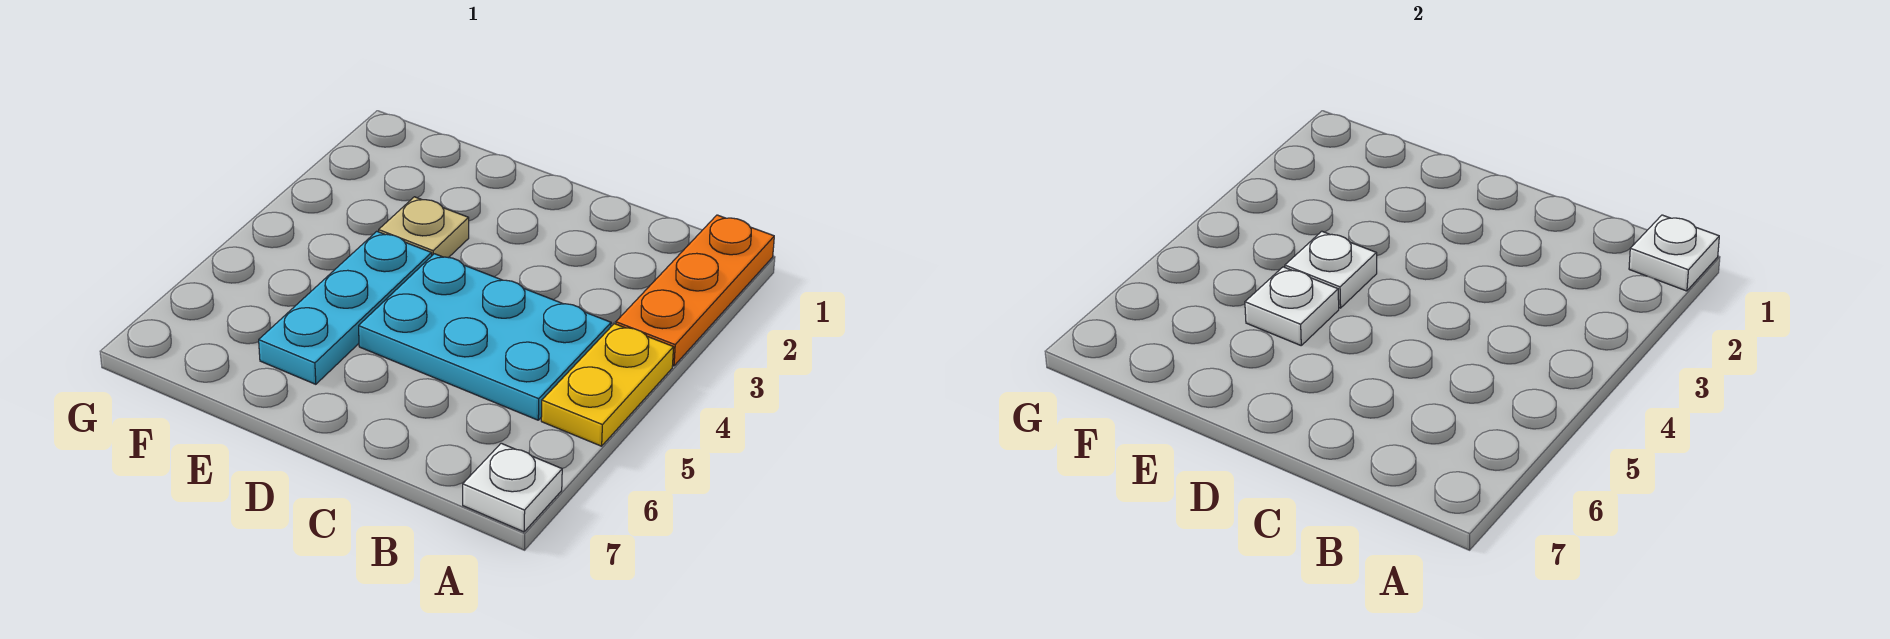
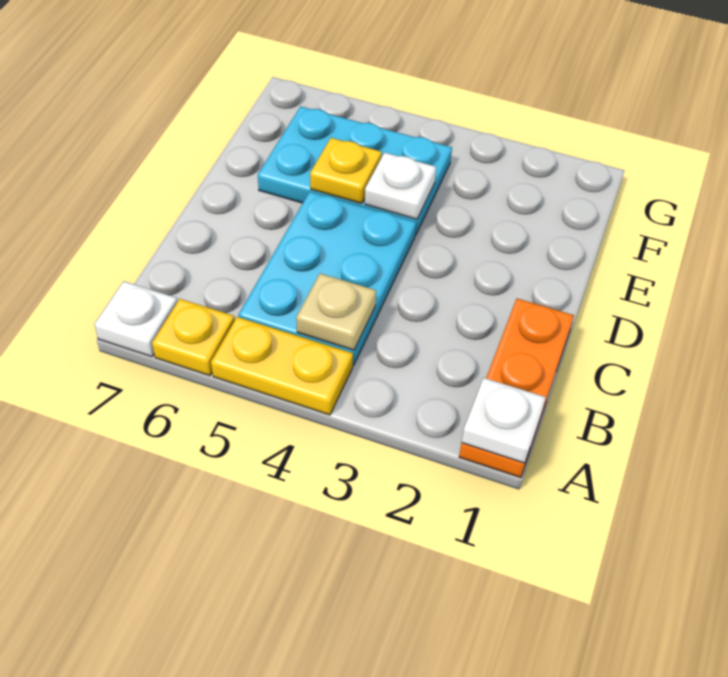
orange plate A1:A3 level 1 -> orange plate A1:C1 level 1
none -> yellow plate A6 level 1
tan plate E3 level 1 -> tan plate B4 level 2
cyan plate E4:E6 level 1 -> cyan plate E4:F6 level 1
white plate E5 level 2 -> yellow plate E5 level 2

